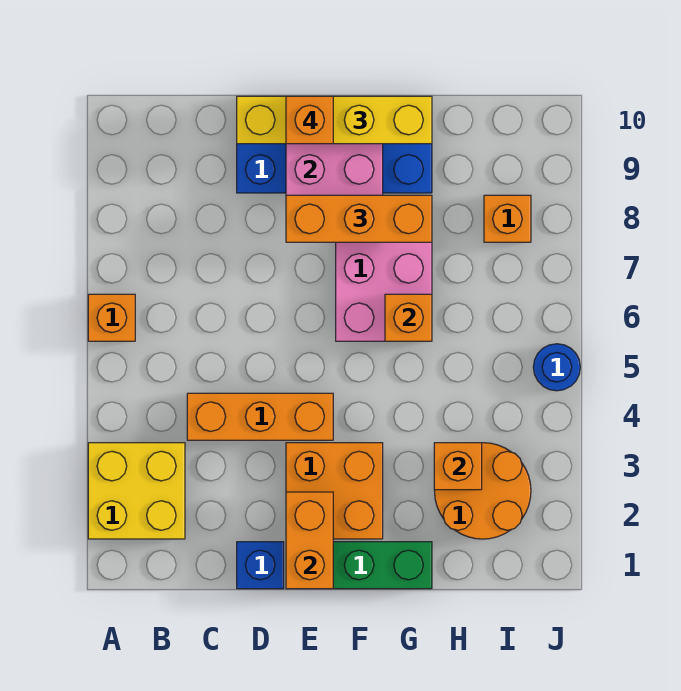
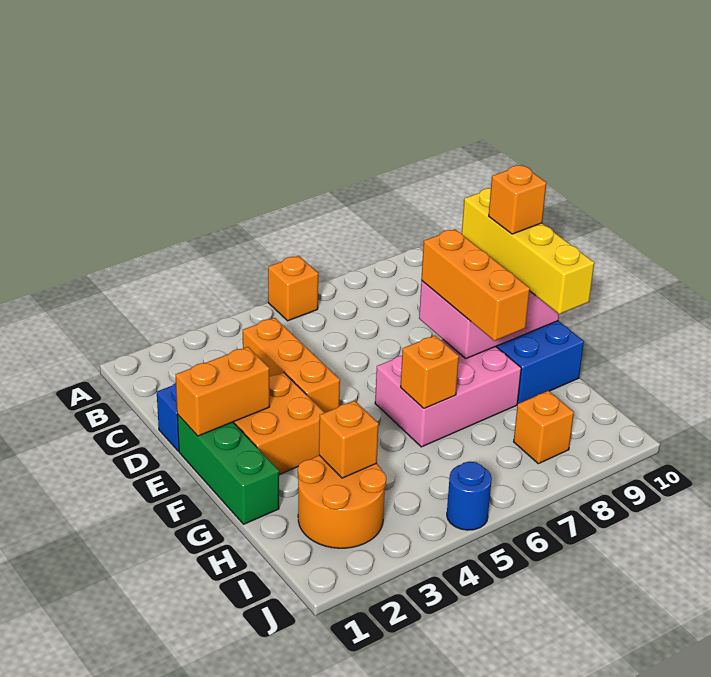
yellow brick A2:B3 level 1 -> none

